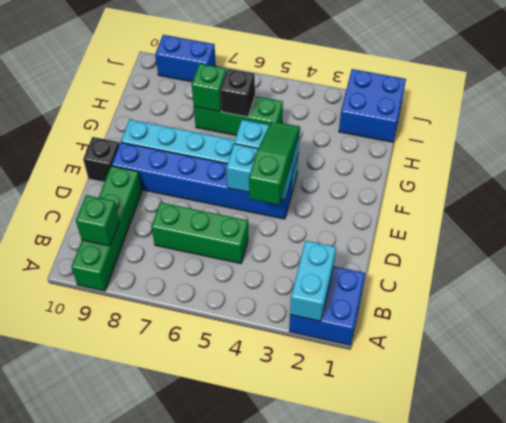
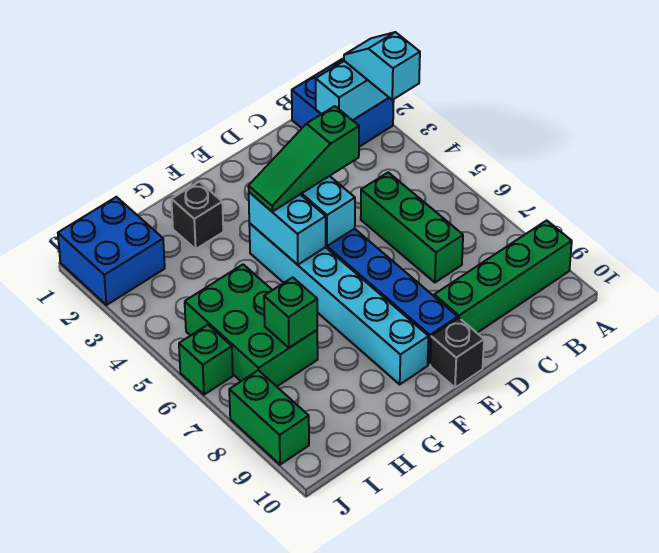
none -> cyan slope A2:A3 level 3 top 3
green brick B9 level 2 -> green brick J6 level 1
green brick H5:H7 level 1 -> green brick H5:I7 level 1
black brick H6 level 2 -> black brick G2 level 1
blue brick J8:J9 level 1 -> green brick J8:J9 level 1

